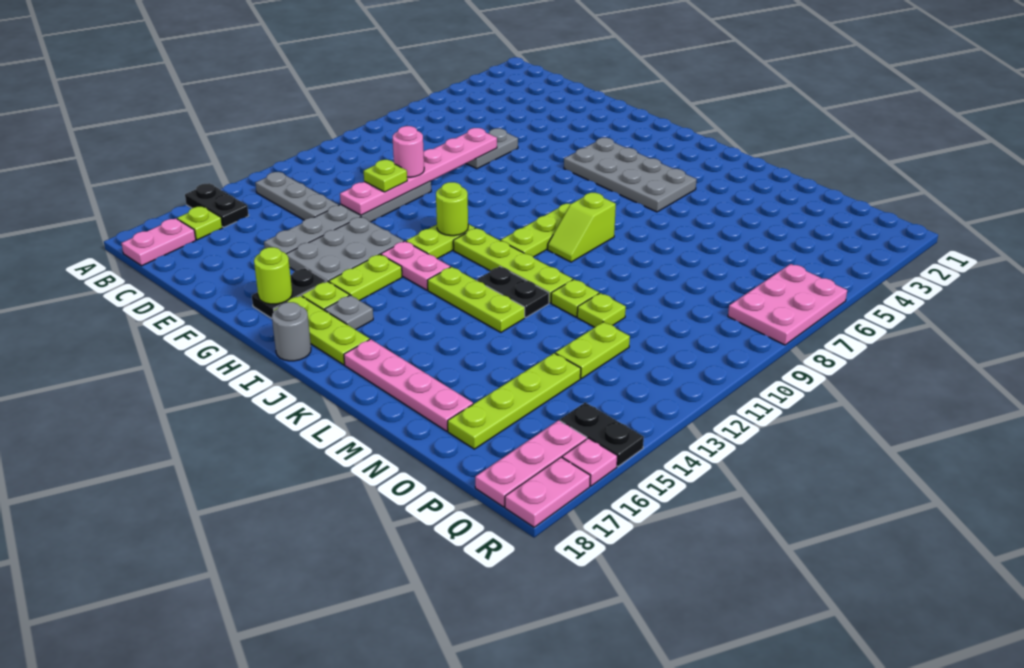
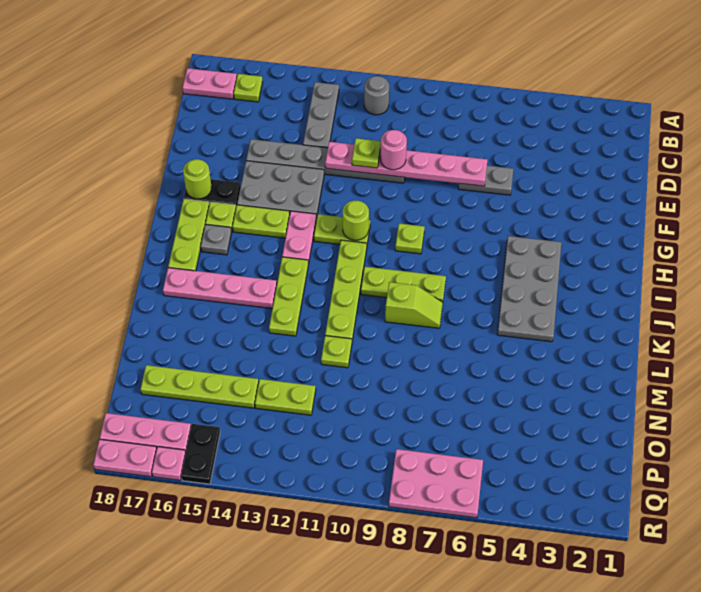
black plate A15:B15 level 1 -> none
grey round brick I18 level 1 -> grey round brick B11 level 1
lime slope K8:K9 level 1 top 8 -> lime slope K8:K9 level 1 top 9
black plate K12:L12 level 1 -> none
pink plate K17:N17 level 1 -> pink plate K14:K17 level 1
lime plate N11 level 1 -> lime plate H9 level 1

